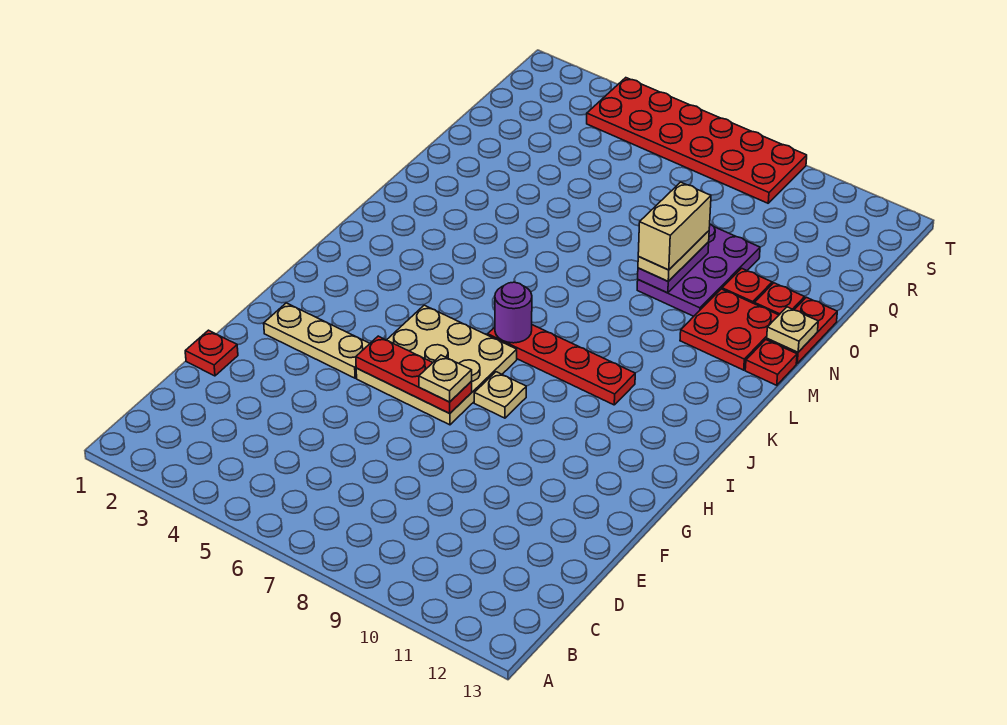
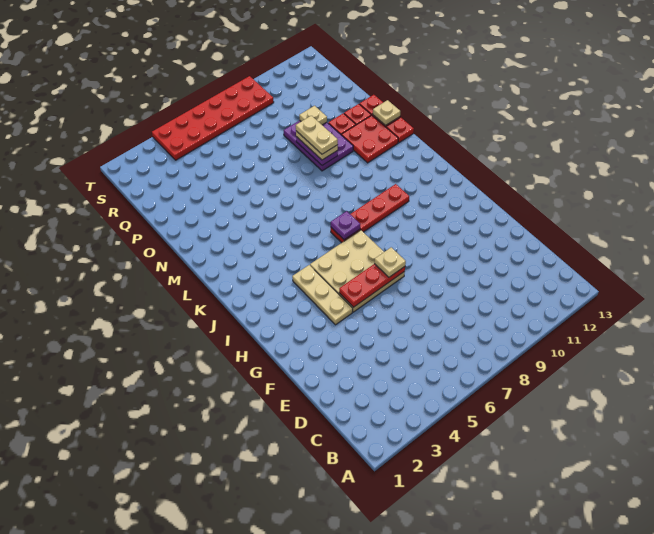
red plate E1 level 1 -> none
tan plate G2:G4 level 1 -> tan plate G4:I4 level 1
tan plate H8 level 1 -> tan plate P10 level 2
purple round brick J7 level 2 -> purple plate J7 level 2
tan brick N9:O9 level 4 -> tan plate N9:O9 level 4

